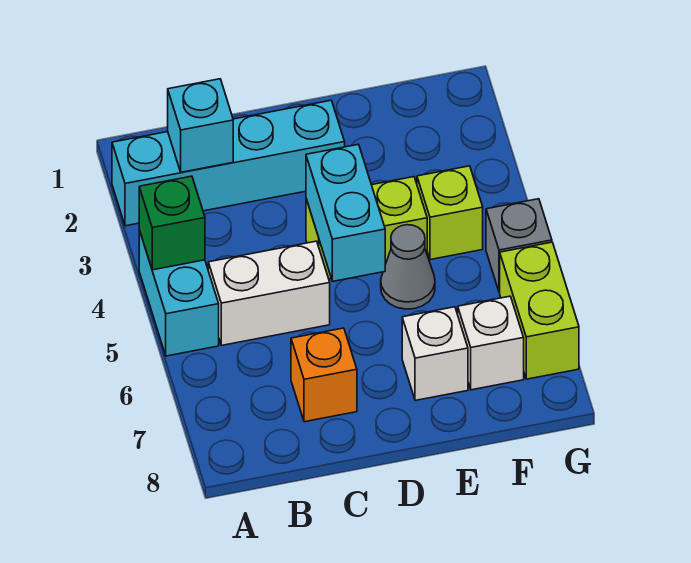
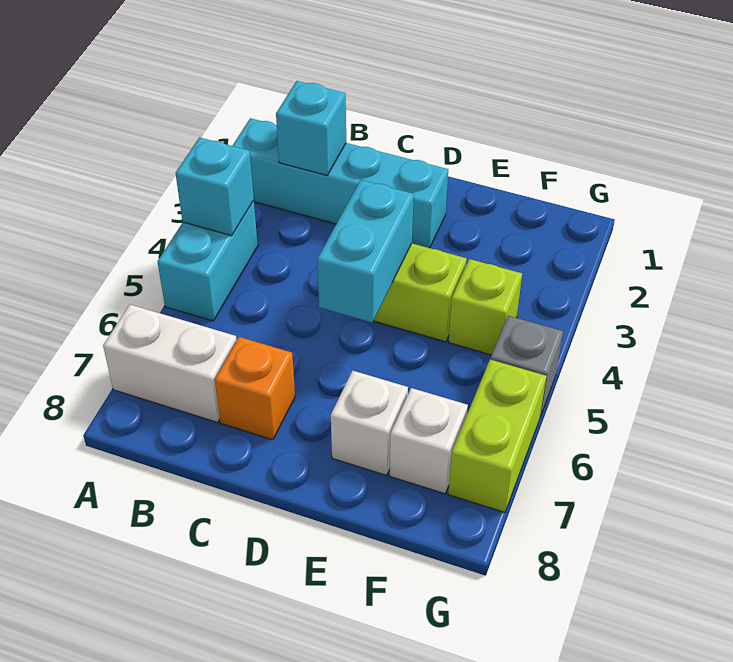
green brick A4 level 2 -> cyan brick A4 level 2
white brick B5:C5 level 1 -> white brick A7:B7 level 1
grey cone E5 level 1 -> none

